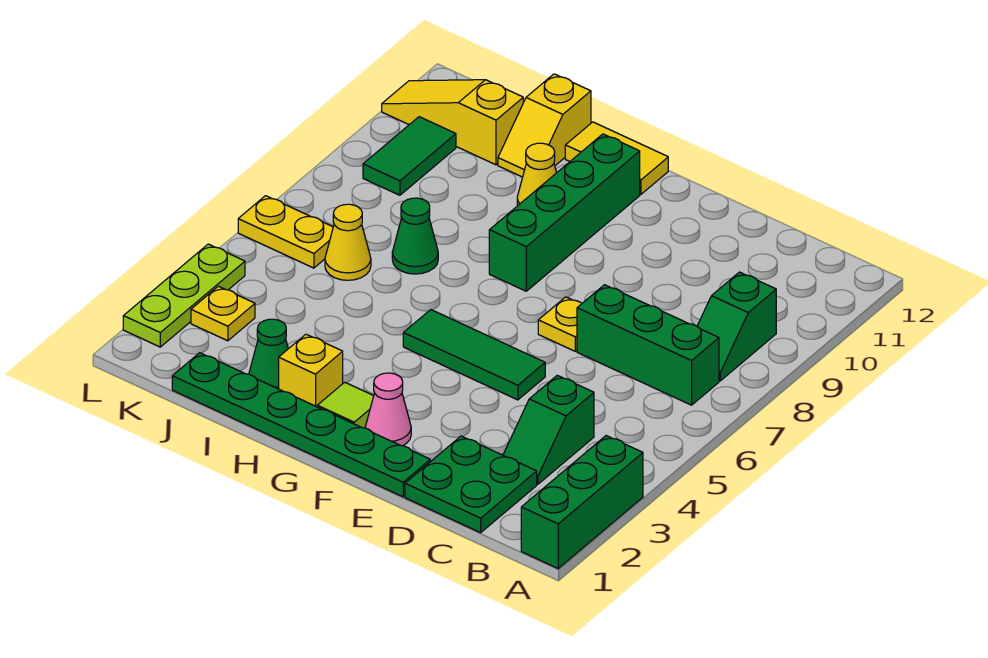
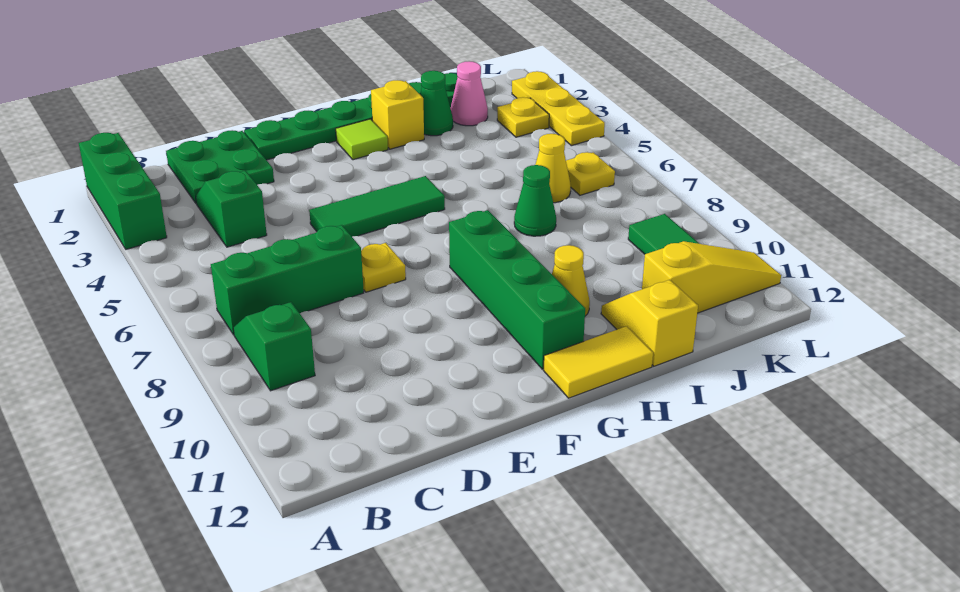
pink cone F2 level 1 -> pink cone J2 level 1
yellow plate K6:L6 level 1 -> yellow plate K6 level 1
lime plate L2:L4 level 1 -> yellow plate L2:L4 level 1

